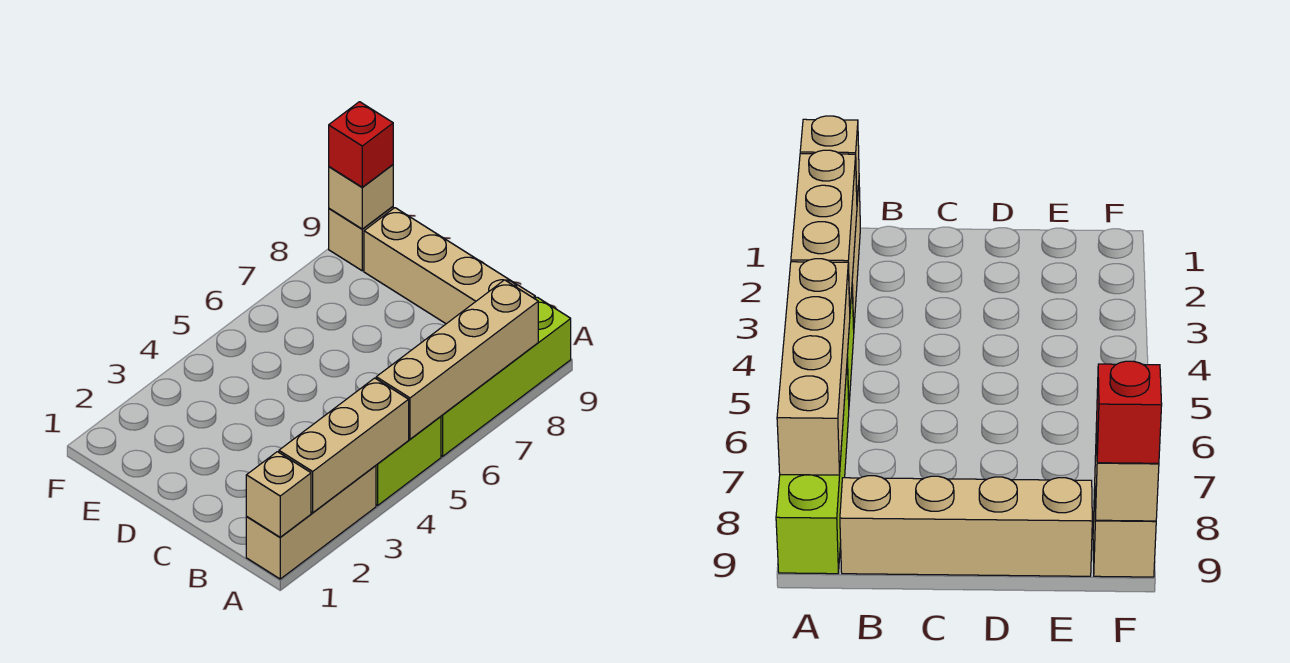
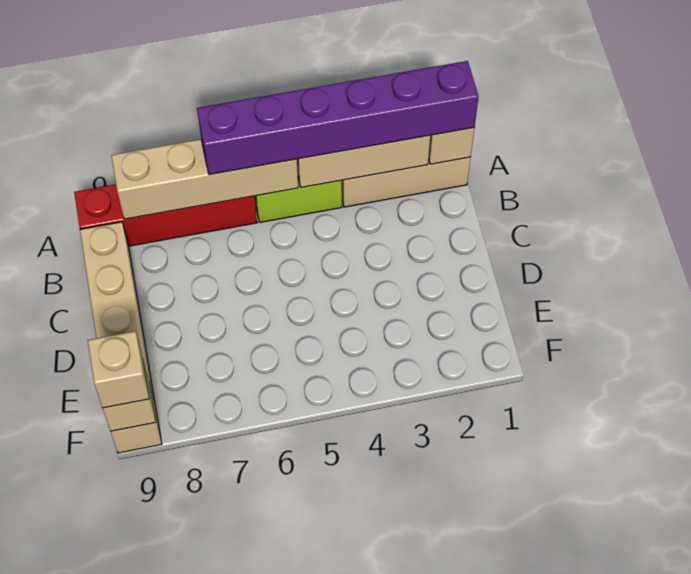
none -> purple brick A1:A6 level 3
lime brick A6:A9 level 1 -> red brick A6:A9 level 1
red brick F9 level 3 -> tan brick F9 level 3

